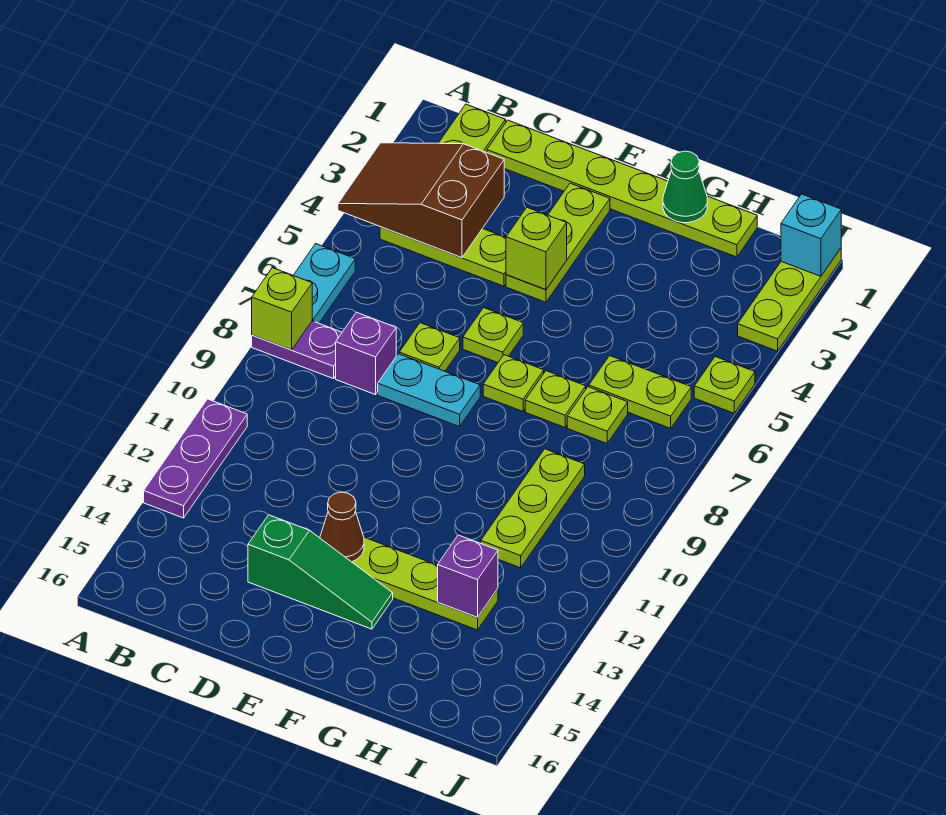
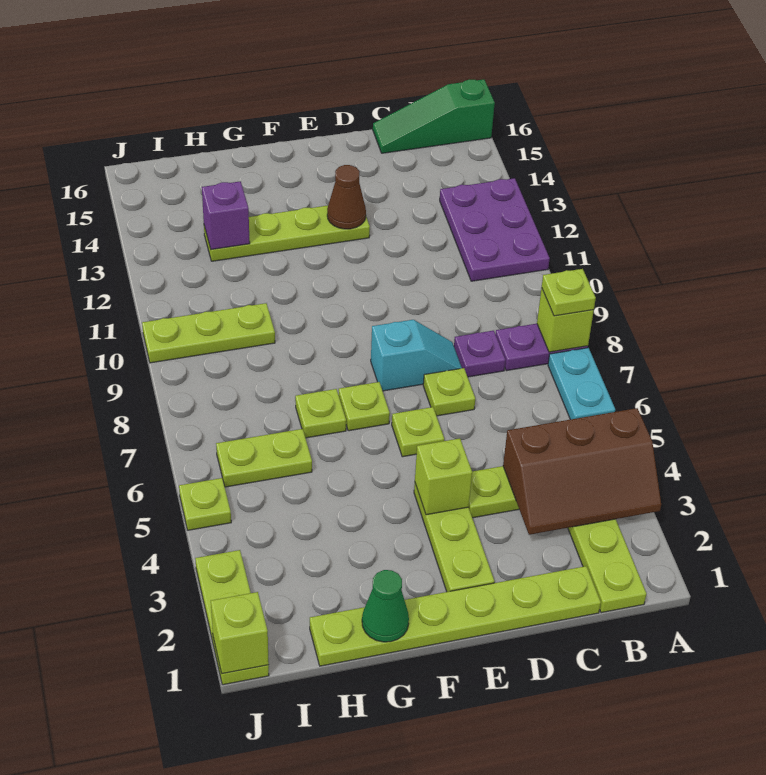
brown slope A3:C4 level 2 top C -> brown slope A3:C4 level 2 top 4
purple plate A11:A13 level 1 -> purple plate A11:B13 level 1
purple brick C8 level 1 -> purple plate C8 level 1
cyan plate D8:E8 level 1 -> cyan slope D8:E8 level 1 top E
green slope D14:F14 level 1 top D -> green slope A16:C16 level 1 top A
lime plate H7 level 1 -> lime plate A8 level 3
lime plate H9:H11 level 1 -> lime plate H10:J10 level 1
cyan brick J1 level 2 -> lime brick J1 level 2

